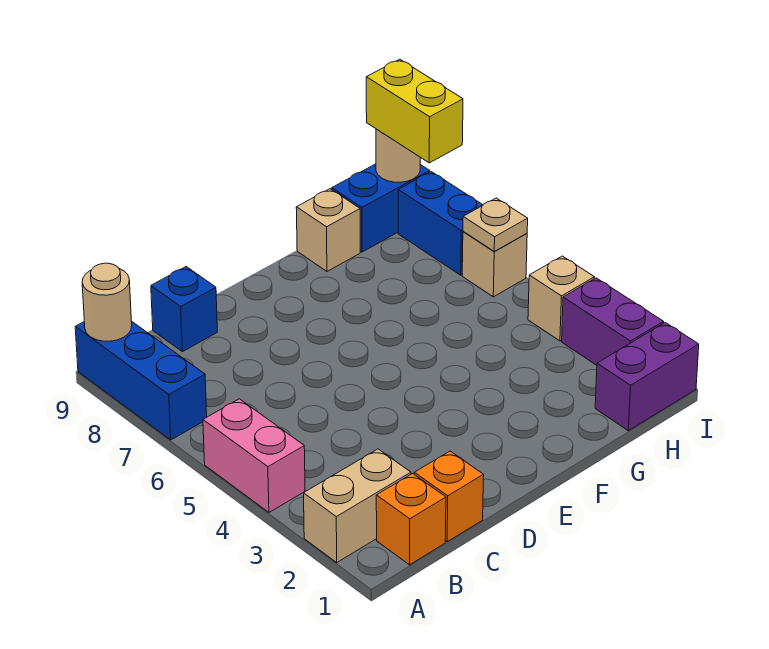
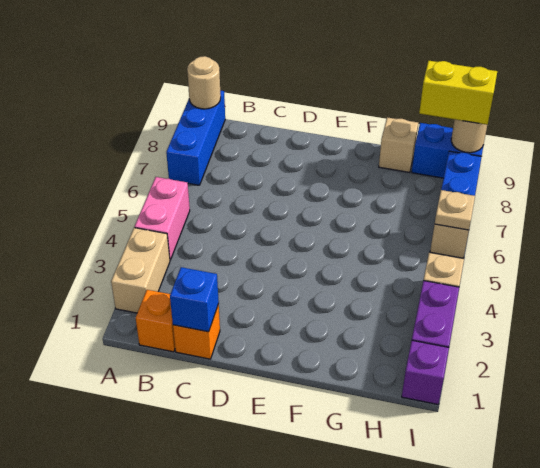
tan brick A2:B2 level 1 -> tan brick A2:A3 level 1
blue brick C9 level 1 -> blue brick C1 level 2
purple brick H1:I1 level 1 -> purple brick I1 level 1
yellow brick I8:I9 level 3 -> yellow brick H9:I9 level 3

